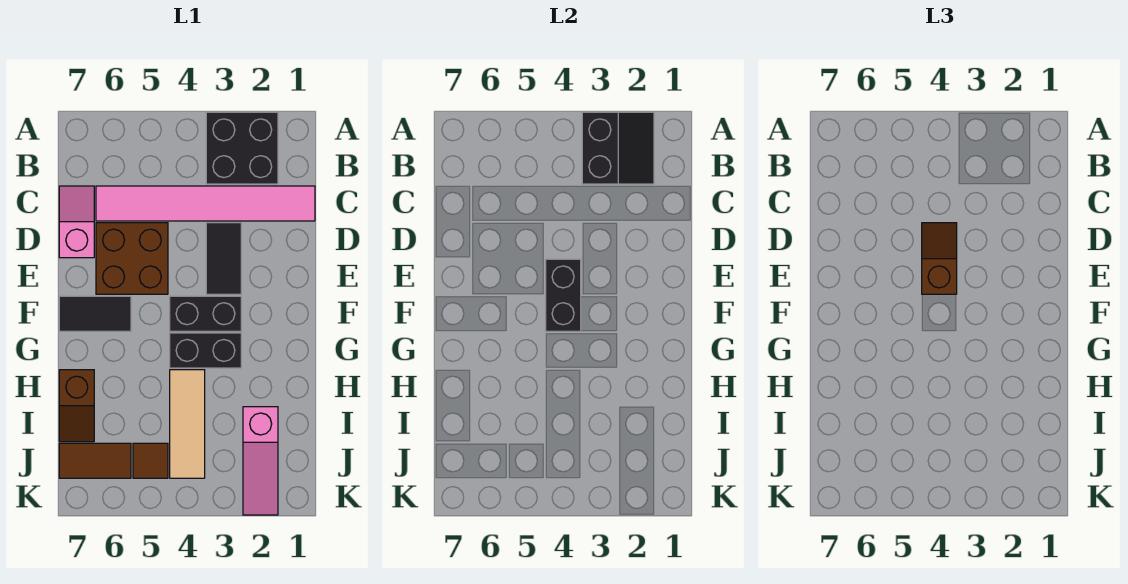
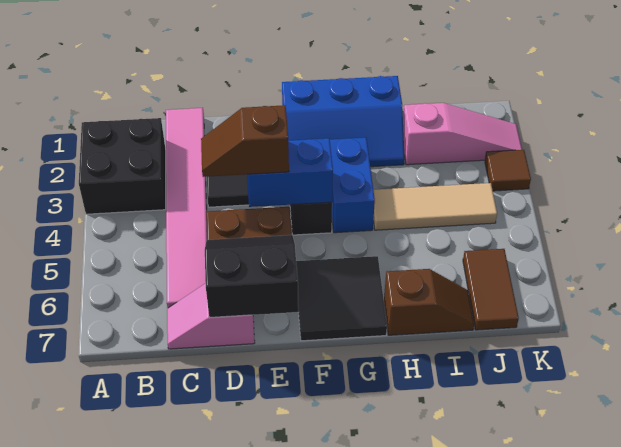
black slope A2:B3 level 2 top 3 -> black slope D6:E7 level 2 top 7
black brick E4:F4 level 2 -> blue brick E4:F4 level 2
none -> blue slope F1:H2 level 1 top 1
black tile F6:F7 level 1 -> black tile F6:G7 level 1
black brick G3:G4 level 1 -> blue brick G3:G4 level 1
brown tile J5 level 1 -> brown tile K3 level 1

